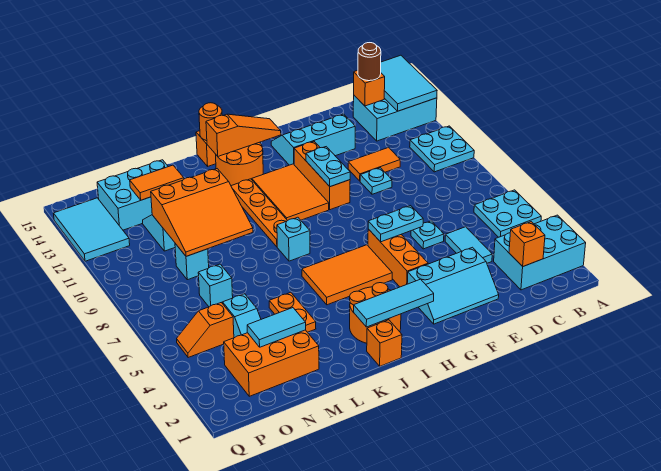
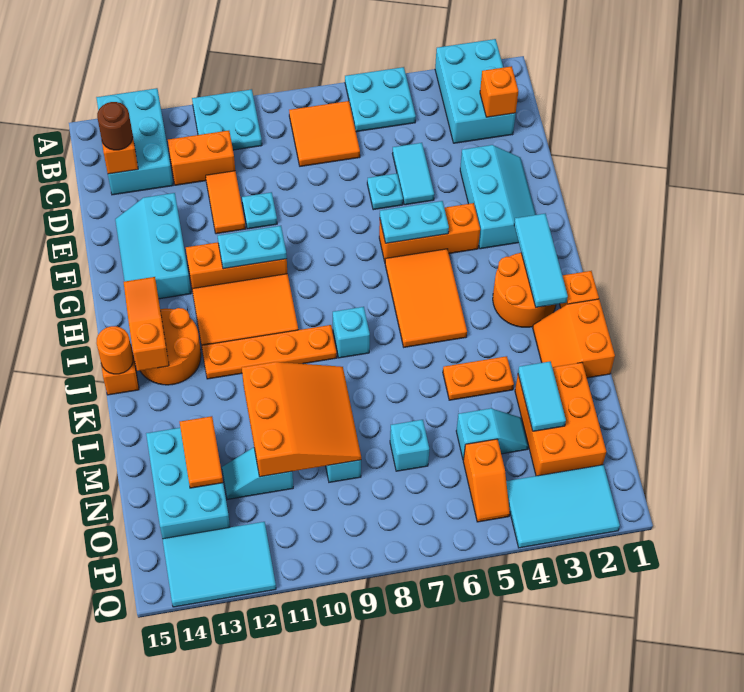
cyan tile A13:B15 level 2 -> cyan tile P2:Q4 level 1
none -> orange tile B7:C8 level 1
none -> orange brick C11:C12 level 1
cyan tile D4:D5 level 1 -> cyan tile D5:E5 level 1
cyan plate F6:G6 level 2 -> cyan plate G5:G6 level 2
none -> orange slope K1:L2 level 1 top 1

